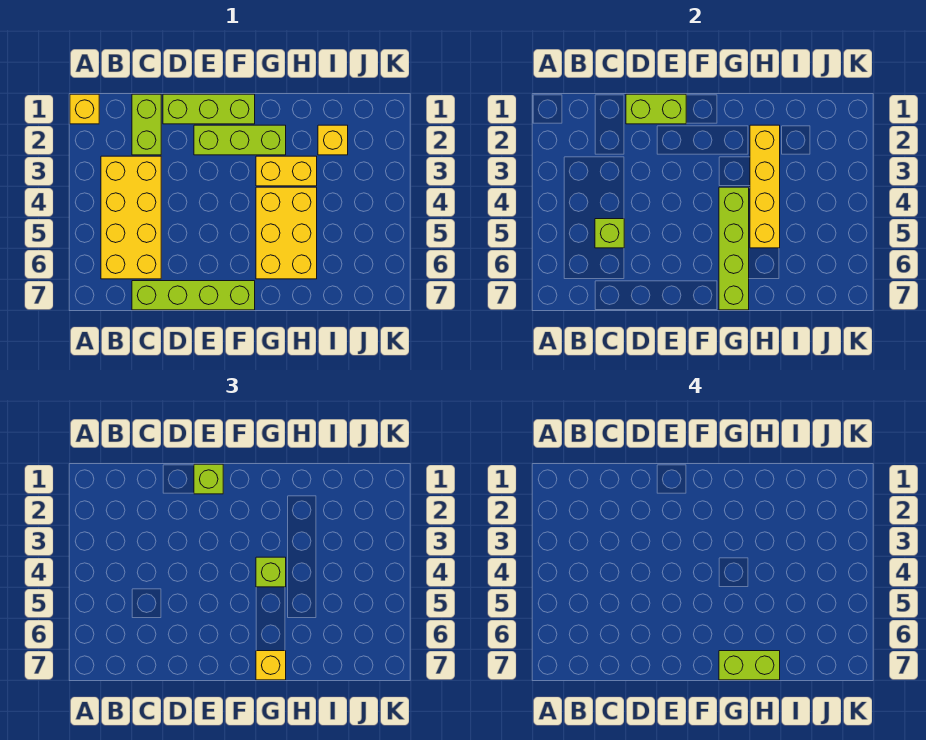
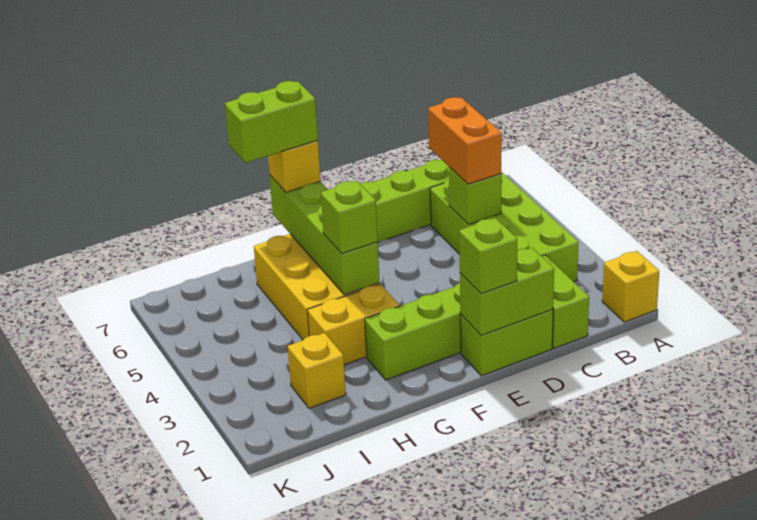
yellow brick B3:C6 level 1 -> lime brick B3:C6 level 1
none -> orange brick C5:C6 level 3
lime brick D1:F1 level 1 -> lime brick D1:E1 level 1
yellow brick H2:H5 level 2 -> none

